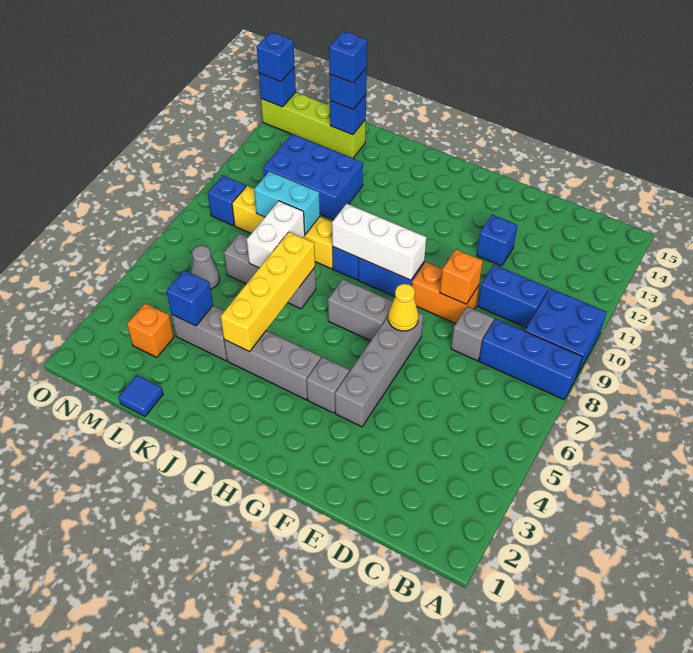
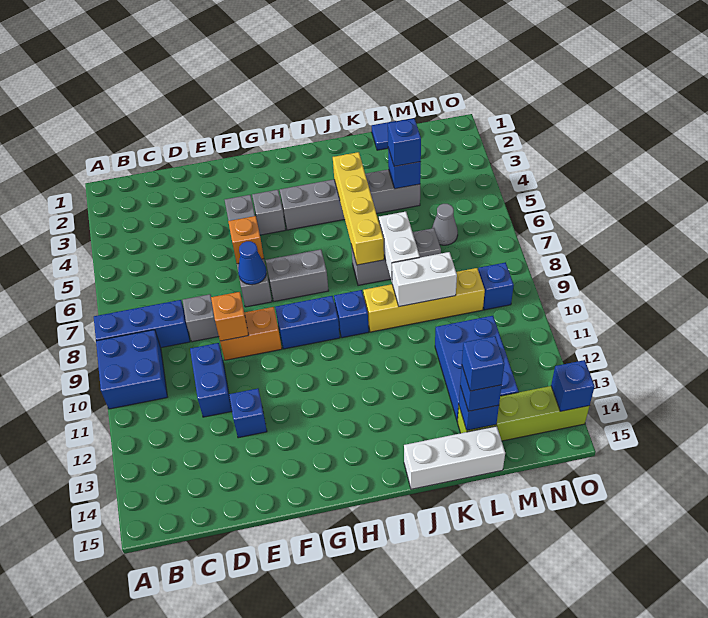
blue brick C10:D10 level 1 -> blue brick D10:D11 level 1
yellow cone F7 level 2 -> blue cone F7 level 2
white brick G9:I9 level 2 -> white brick J15:L15 level 1
cyan brick K9:L9 level 2 -> white brick K9:L9 level 2
blue brick K11:M12 level 1 -> blue brick L11:M13 level 1
orange brick M3 level 1 -> orange brick F6 level 2
blue brick O14 level 3 -> blue brick L4 level 3

